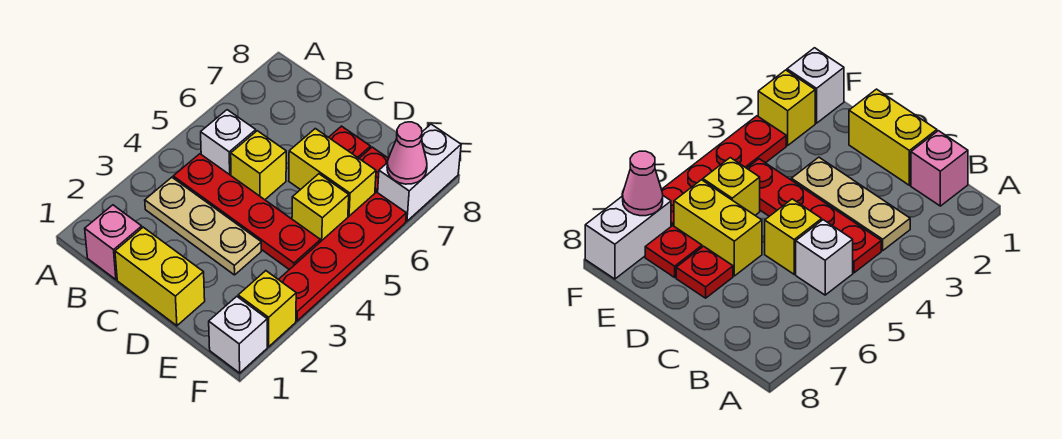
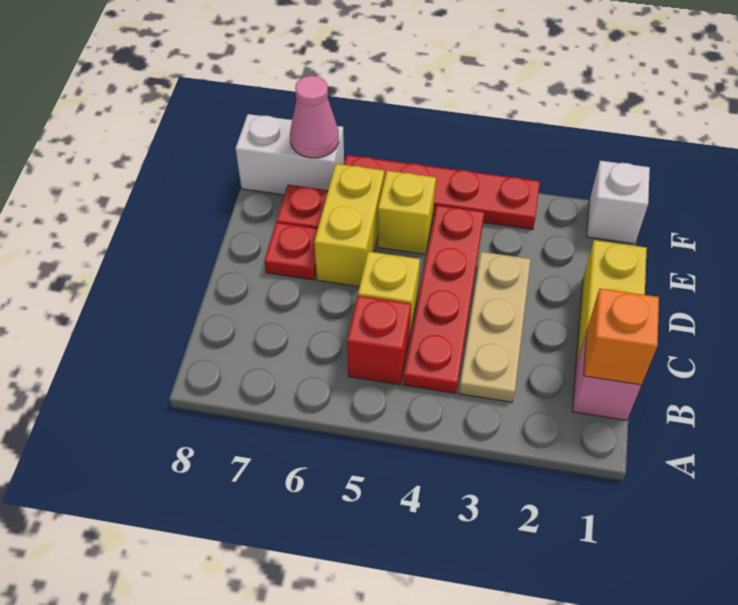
none -> orange brick B1 level 2
white brick B5 level 1 -> red brick B5 level 1
yellow brick F2 level 1 -> none

